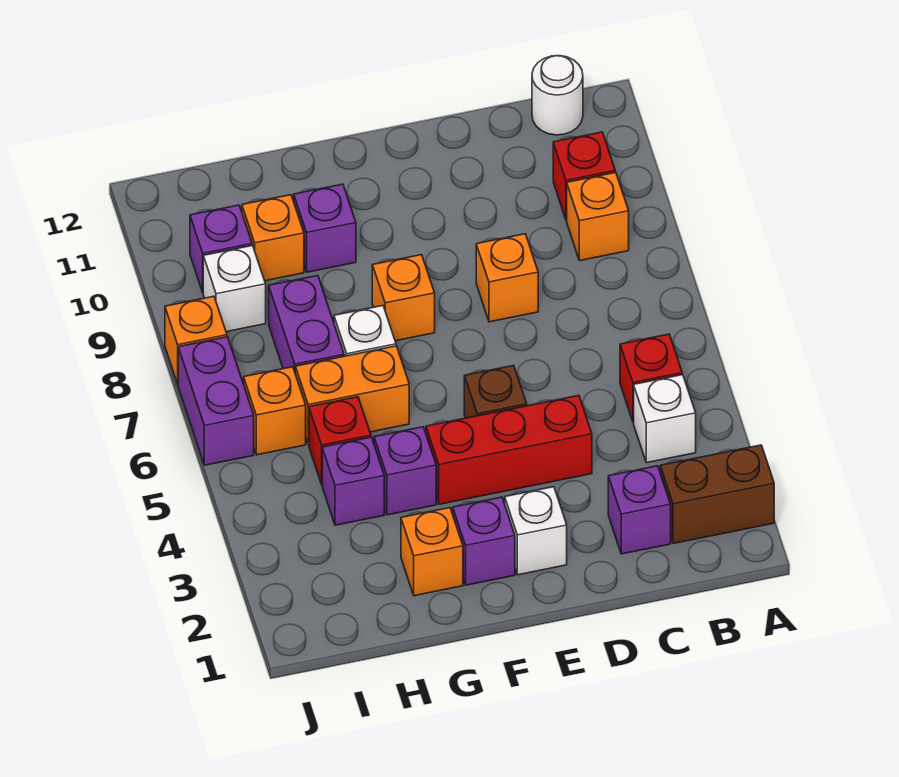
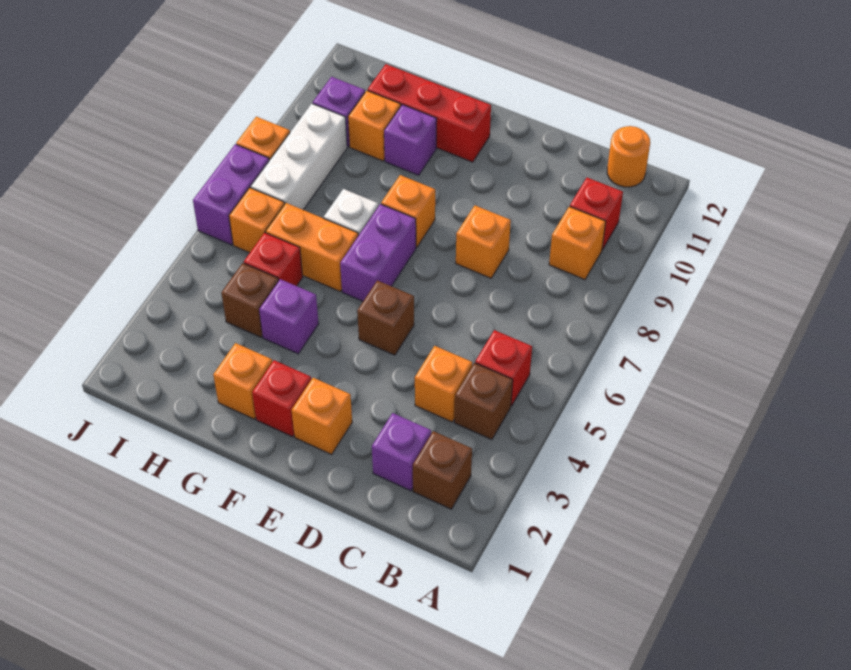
brown brick A2:B2 level 1 -> brown brick B2 level 1
white brick B4 level 1 -> brown brick B4 level 1
white round brick B12 level 1 -> orange round brick B12 level 1
none -> orange brick C4 level 1
red brick D4:F4 level 1 -> red brick F11:H11 level 1
white brick E2 level 1 -> orange brick E2 level 1
purple brick F2 level 1 -> red brick F2 level 1
purple brick H4 level 1 -> brown brick H4 level 1
purple brick H7:H8 level 1 -> purple brick F6:F7 level 1
white brick I9 level 1 -> white brick I7:I9 level 1

